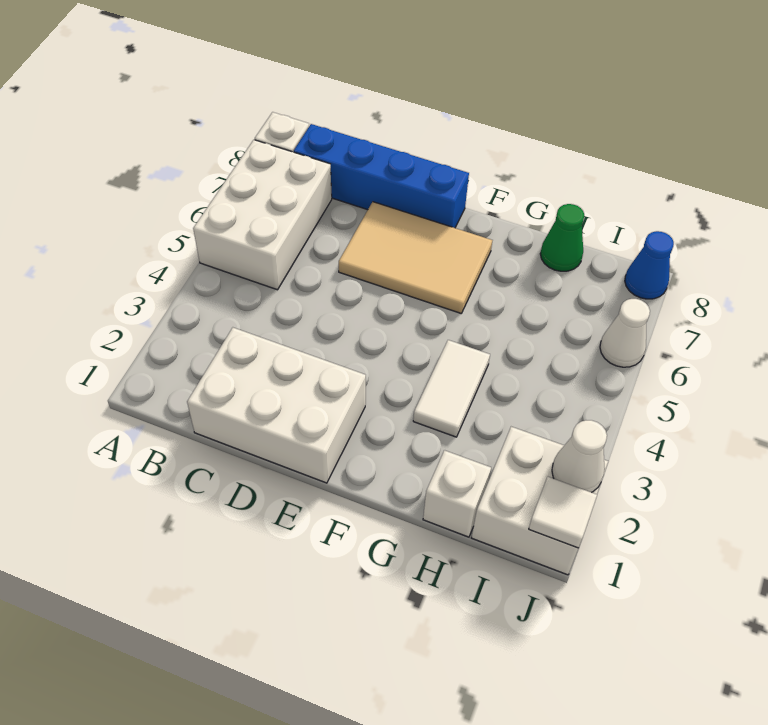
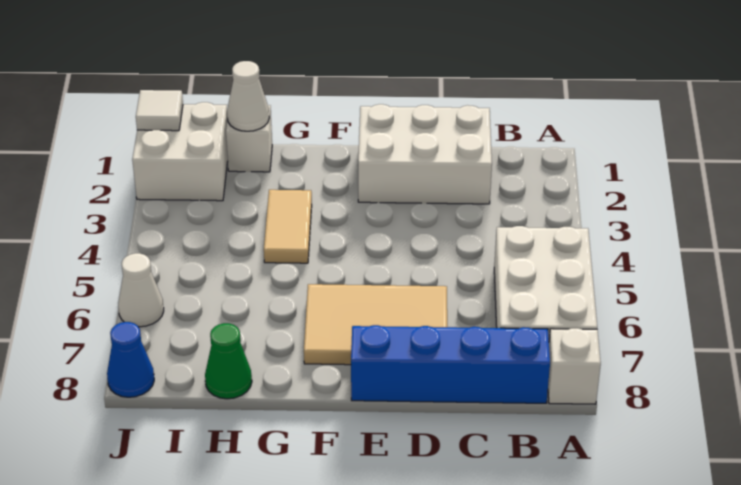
white tile G3:G4 level 1 -> tan tile G3:G4 level 1
white cone J2 level 2 -> white cone H1 level 2

